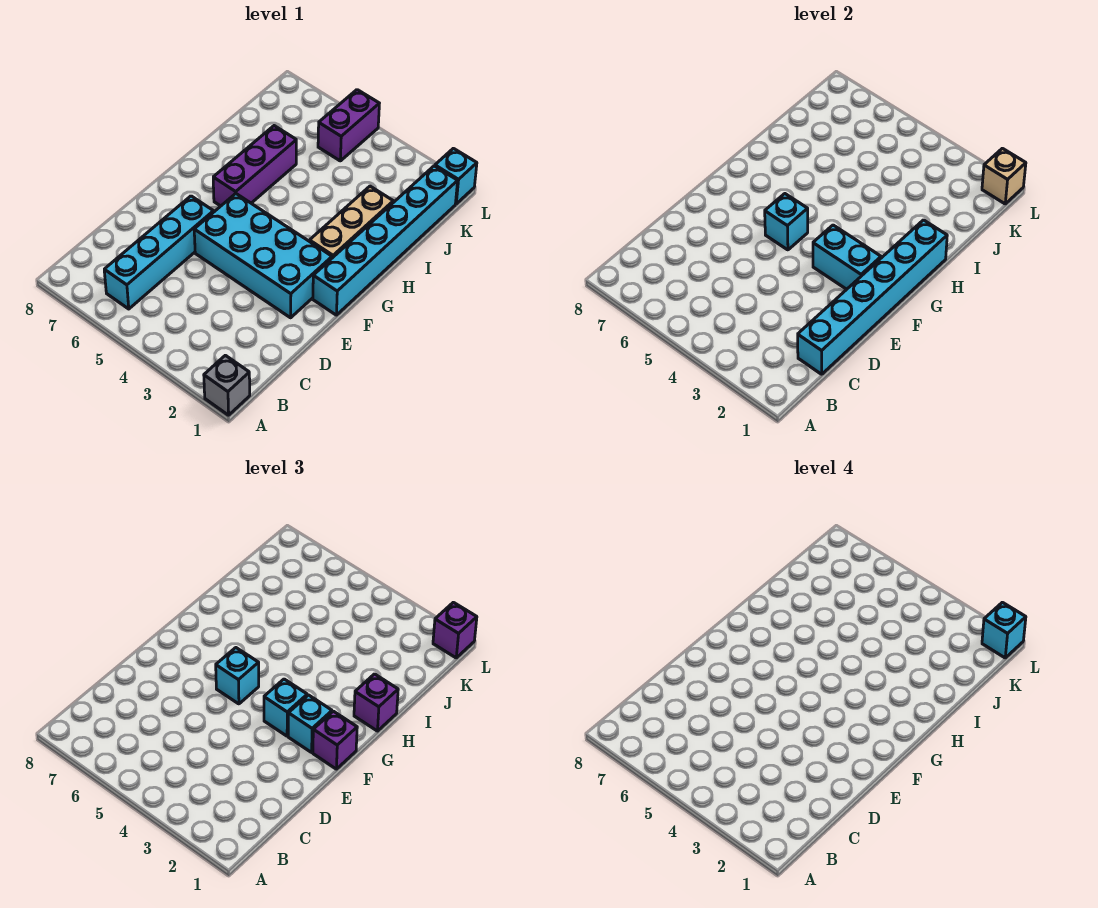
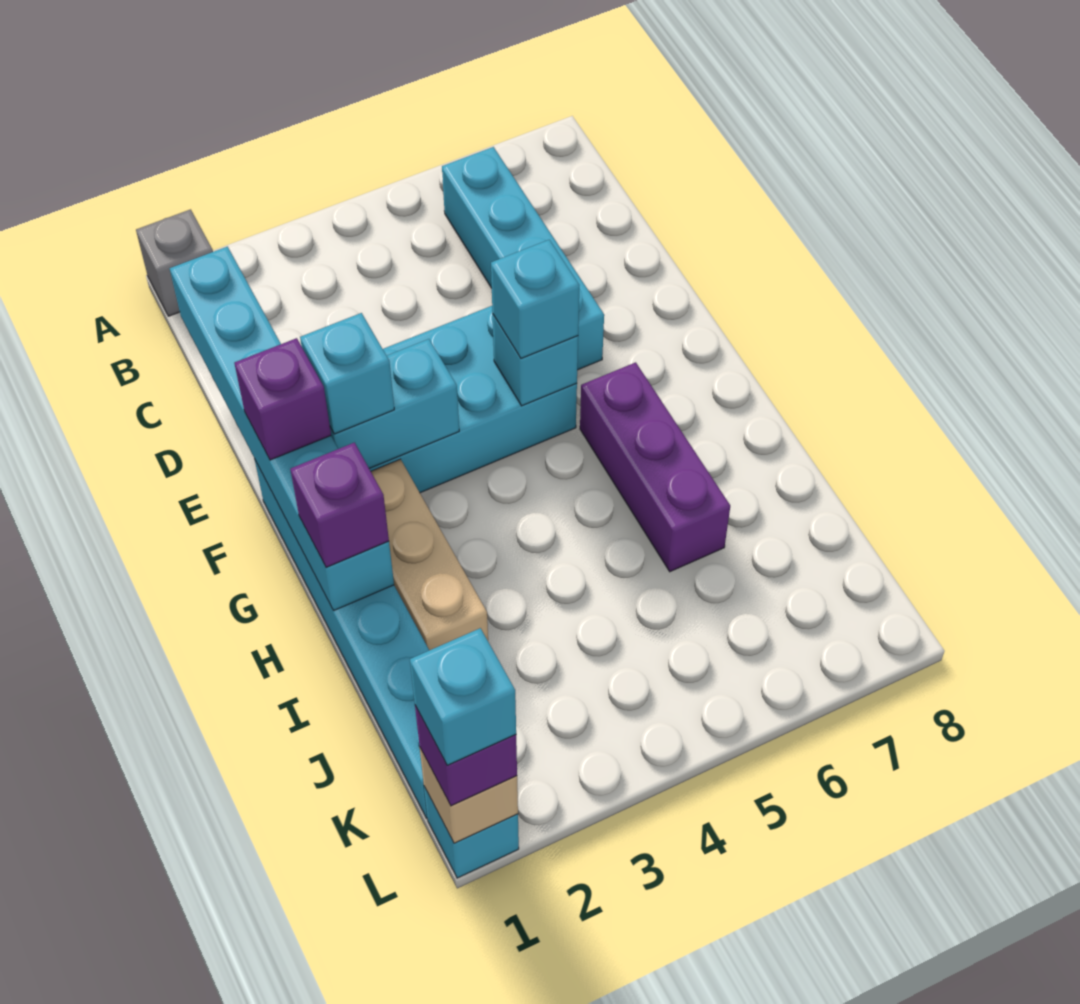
cyan brick F3 level 3 -> none
purple brick K5:L5 level 1 -> none

